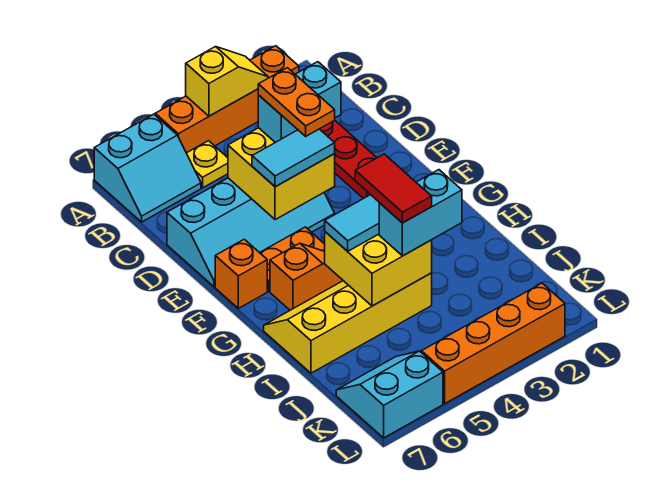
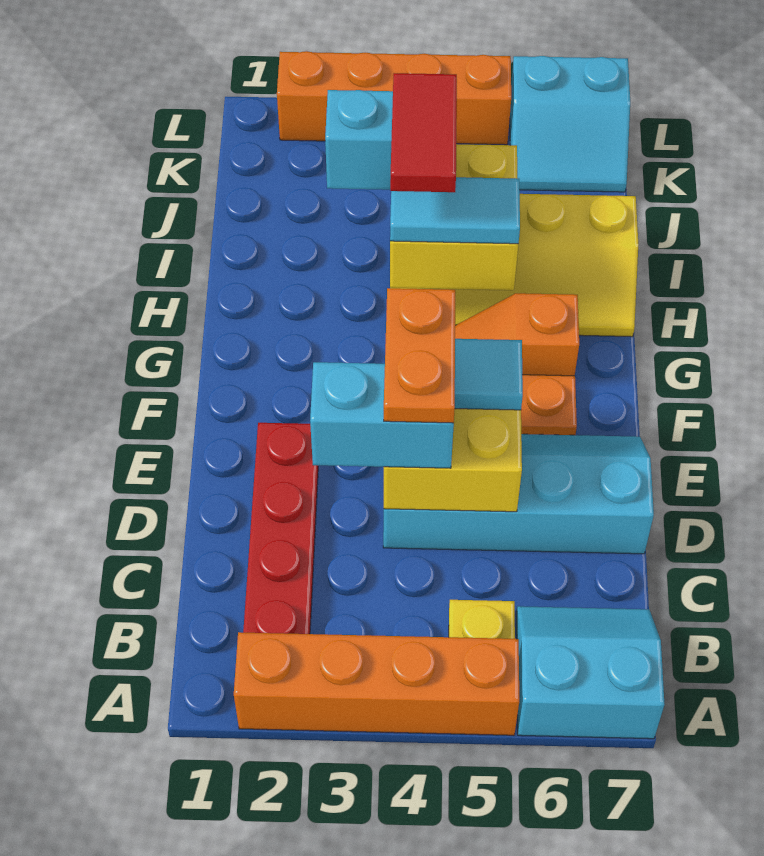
yellow slope A3:A4 level 2 top 4 -> none
orange brick F7 level 1 -> none

